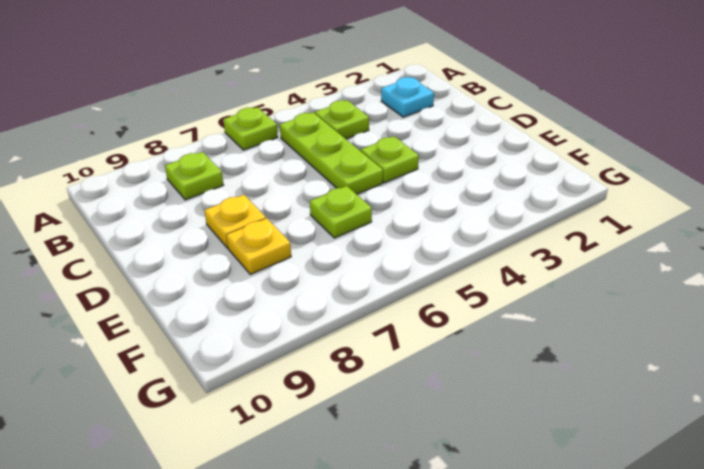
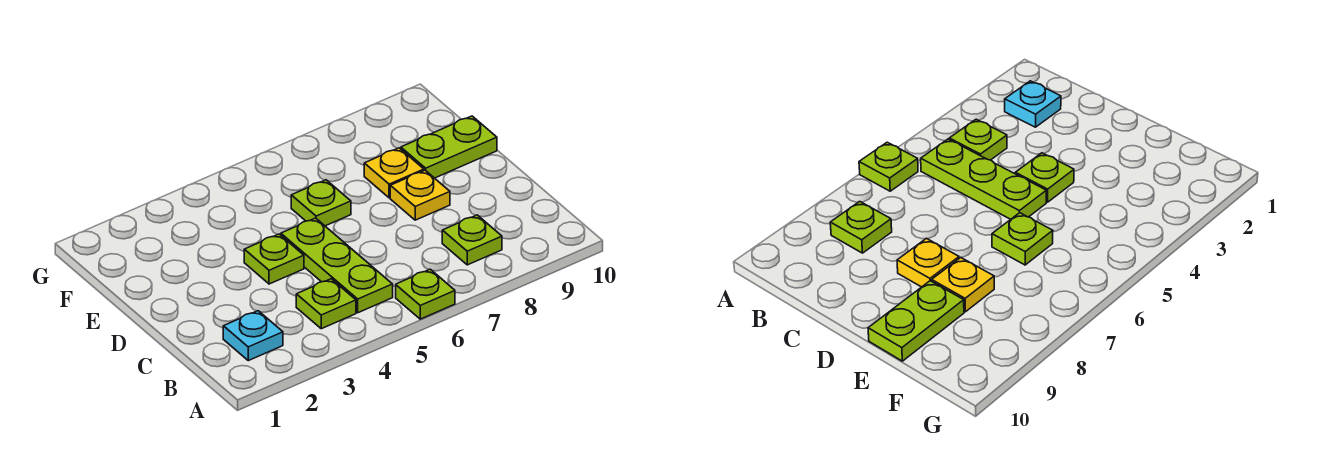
none -> lime plate E9:E10 level 1

